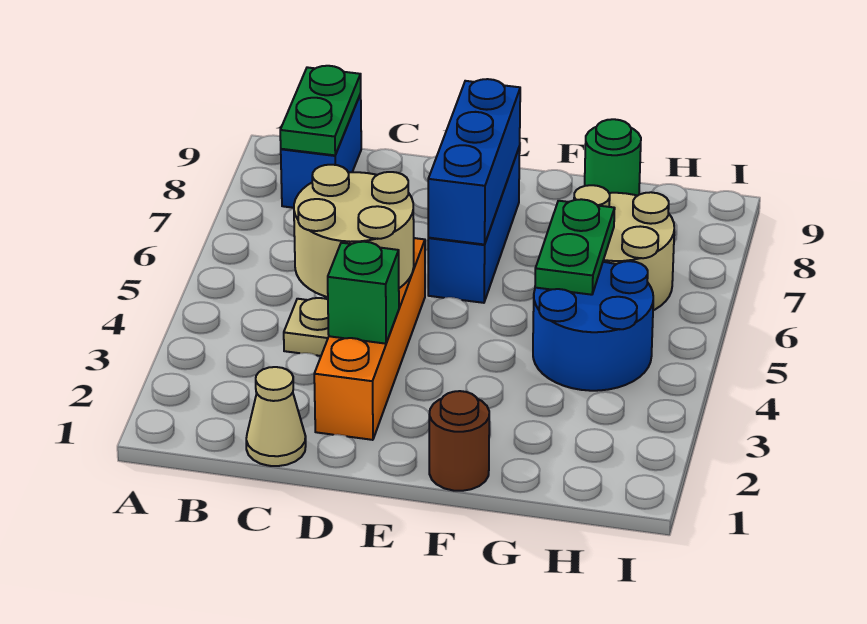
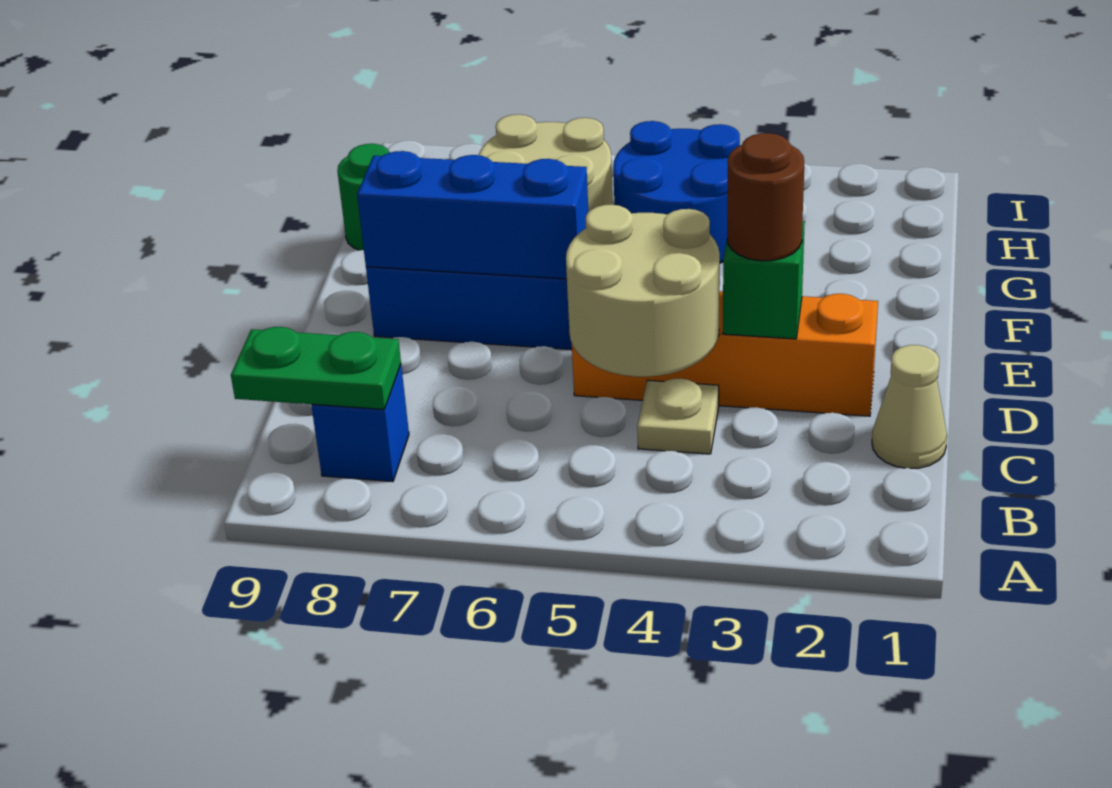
blue brick B8:B9 level 1 -> blue brick B8 level 1
brown round brick F1 level 1 -> brown round brick D3 level 3
green plate G5:G6 level 2 -> none

